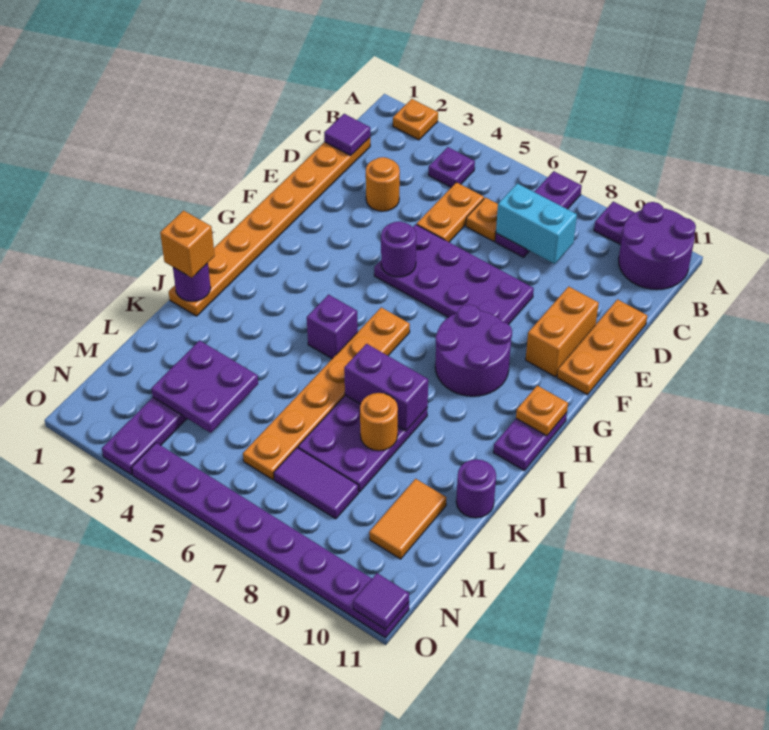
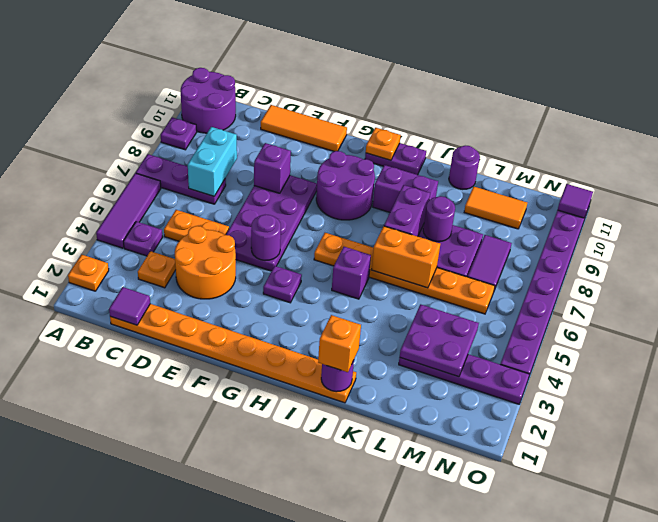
none -> purple tile A4:A6 level 1
orange plate C6 level 1 -> orange plate C3 level 1
orange round brick D3 level 1 -> orange round brick D3:E4 level 1
orange plate D11:F11 level 1 -> orange tile D11:F11 level 1
none -> purple brick E8 level 2
orange brick E10:F10 level 1 -> orange brick J6:K6 level 2
none -> purple plate G4 level 1
none -> purple brick I9:J9 level 1
orange round brick K8 level 2 -> purple round brick K8 level 2

